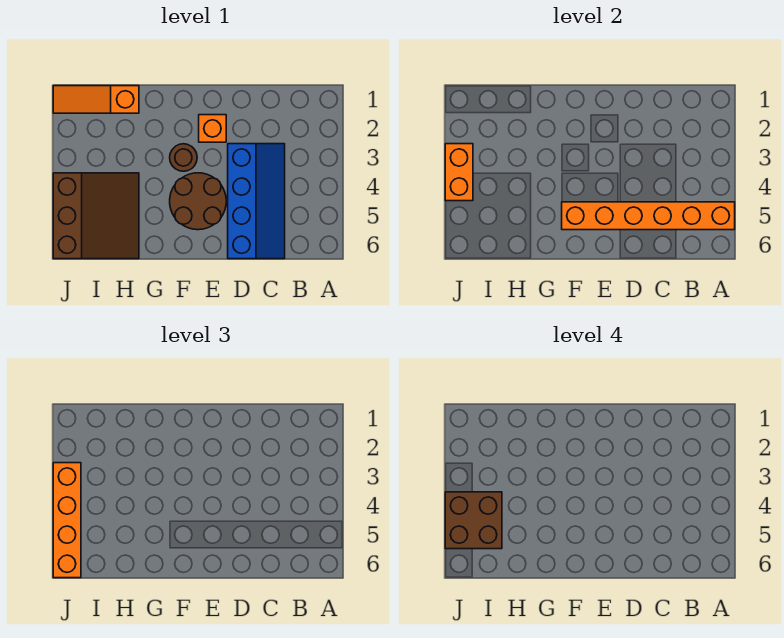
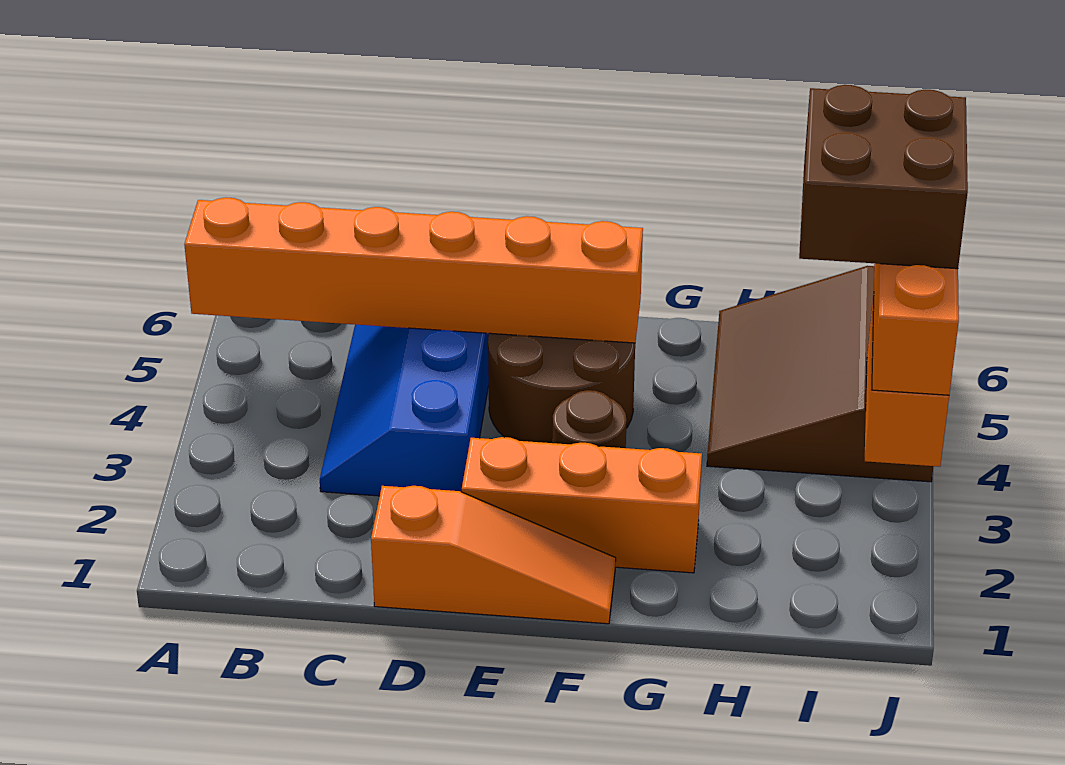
orange brick E2 level 1 -> orange brick E2:G2 level 1
orange slope H1:J1 level 1 top H -> orange slope D1:F1 level 1 top D

